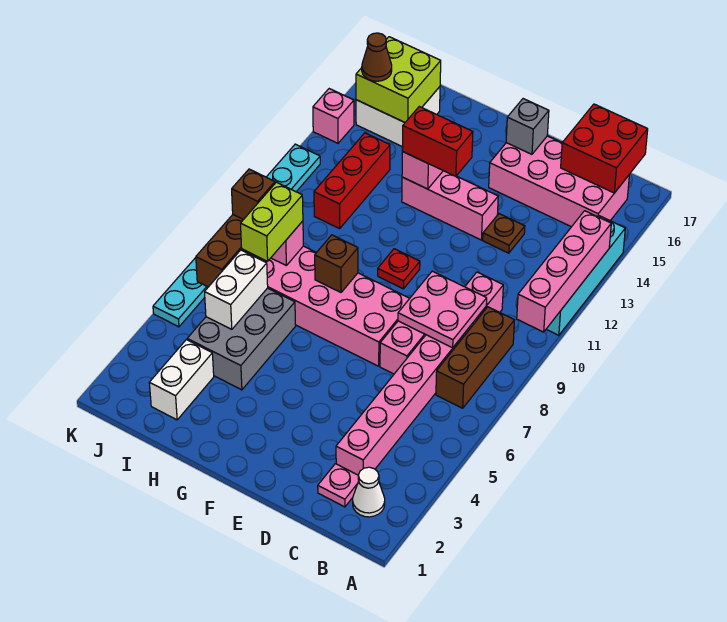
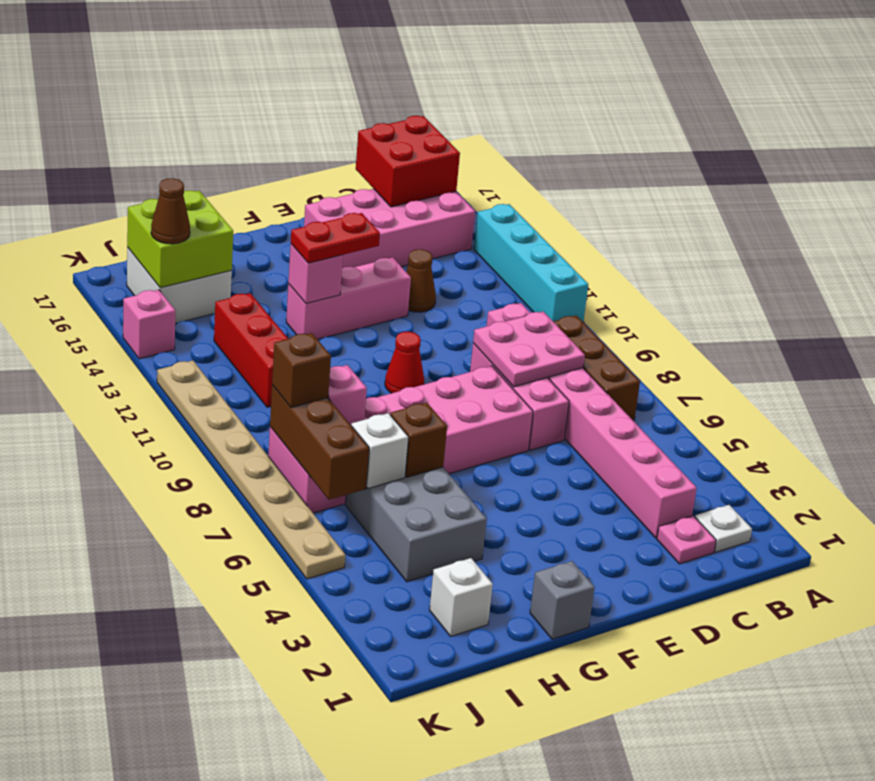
pink brick A10:A13 level 2 -> none
white cone B2 level 1 -> white plate B2 level 1
brown plate D13 level 1 -> brown cone D13 level 1
grey brick E16 level 2 -> grey brick G1 level 1
red plate F10 level 1 -> red cone F10 level 1
red brick F13:G13 level 3 -> red plate F13:G13 level 3
brown brick G8 level 2 -> brown brick H6 level 2
white brick I2:I3 level 1 -> white brick I2 level 1
white brick I5:I6 level 2 -> white brick I6 level 2
lime brick I7:I8 level 3 -> none
cyan plate K5:K12 level 1 -> tan plate K5:K12 level 1

